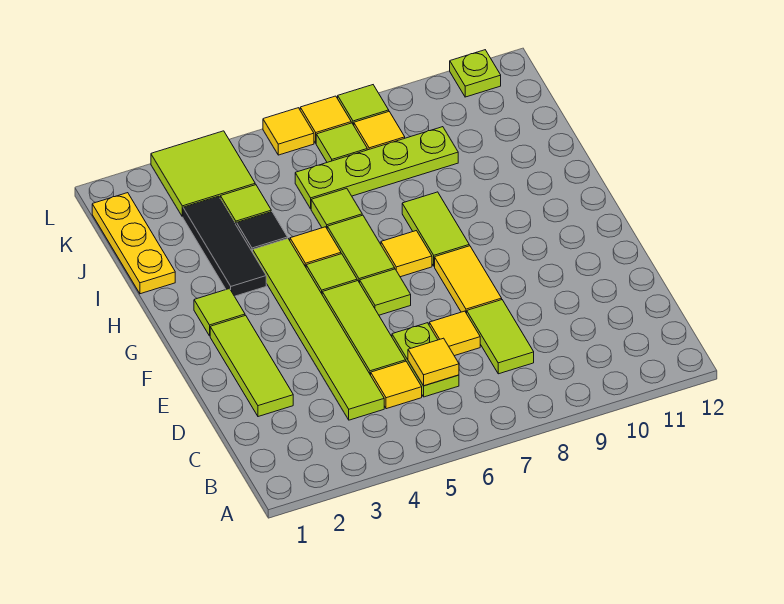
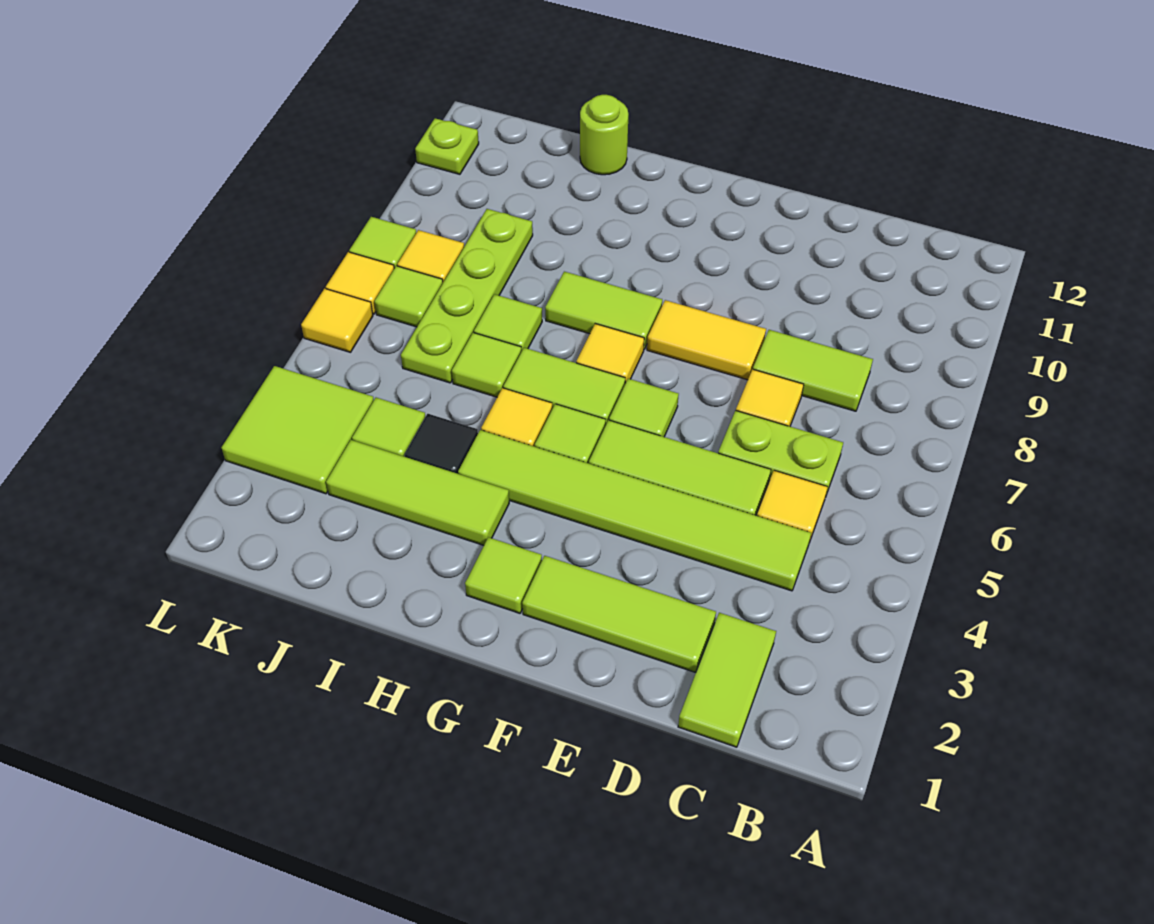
none -> lime tile C1:C2 level 1
yellow tile C6 level 2 -> none
black tile H3:J3 level 1 -> lime tile H3:J3 level 1
yellow plate I1:K1 level 1 -> none
none -> lime tile I7 level 1
none -> lime round brick I12 level 1

